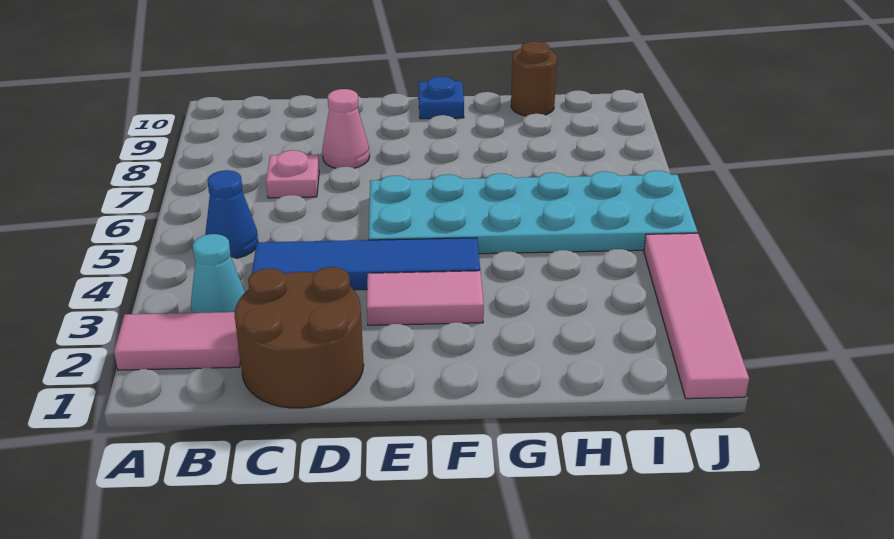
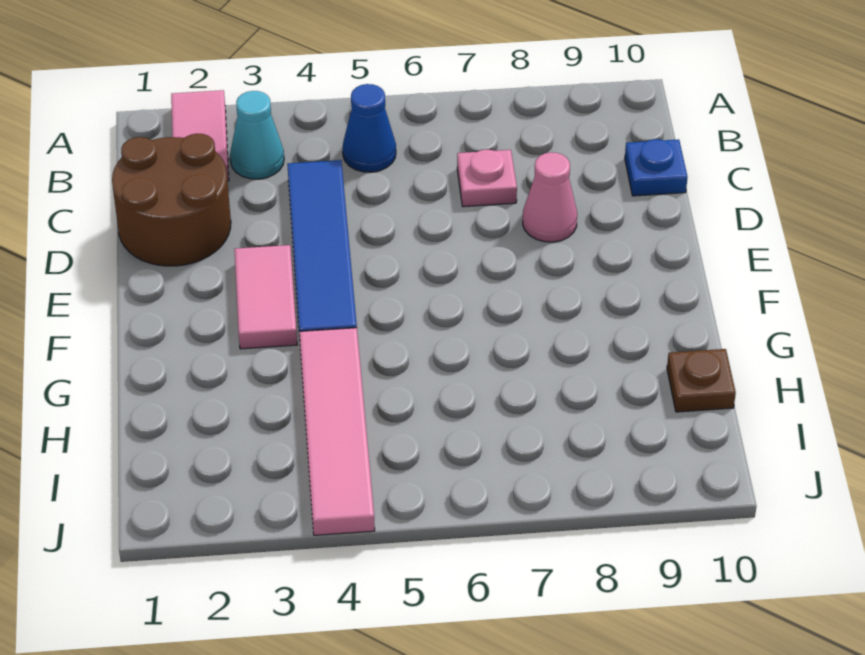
cyan plate E5:J6 level 1 -> none
blue plate F10 level 1 -> blue plate C10 level 1
brown round brick H10 level 1 -> brown plate H10 level 1
pink tile J1:J4 level 1 -> pink tile G4:J4 level 1

